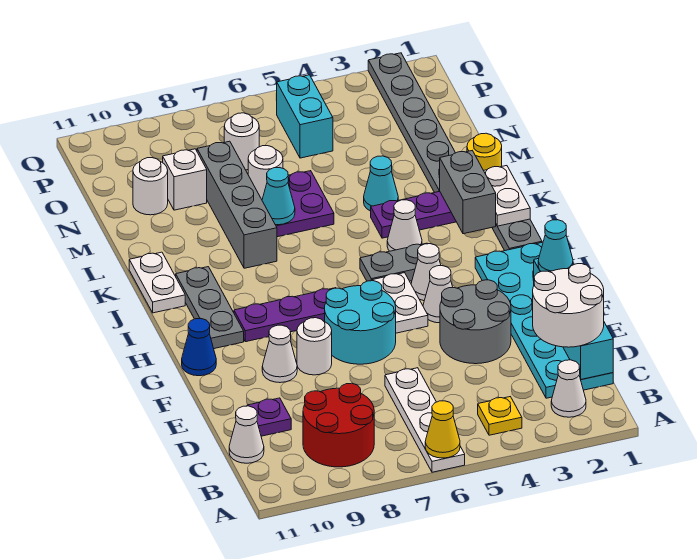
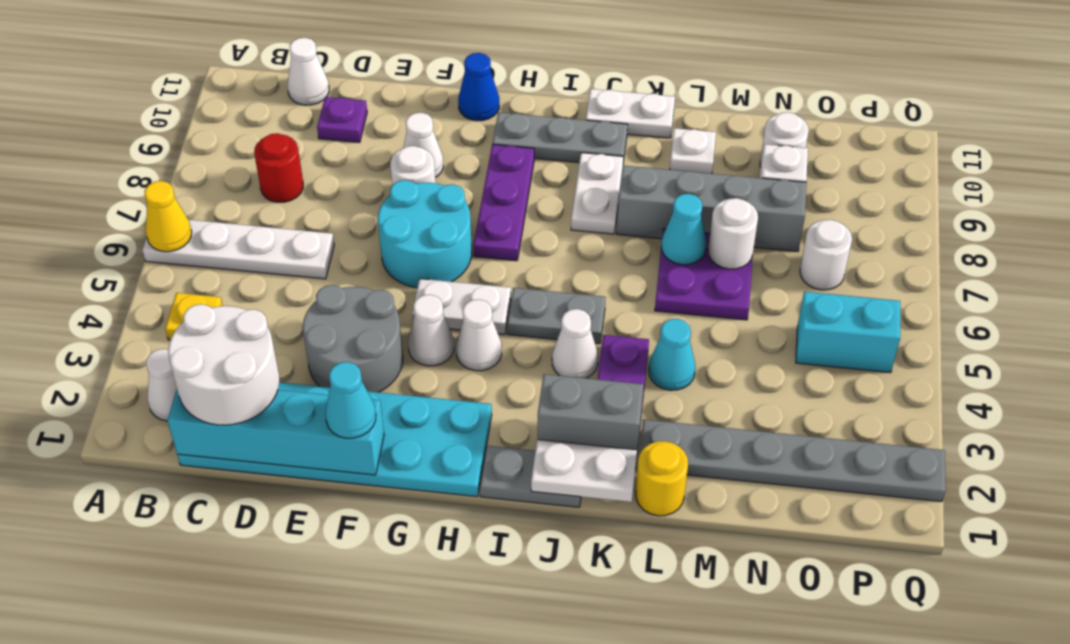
red round brick B8:C9 level 1 -> red round brick C8 level 1
grey plate I4:I5 level 1 -> grey plate I5:J5 level 1
none -> white plate J8:J9 level 1
none -> white plate L10 level 1

